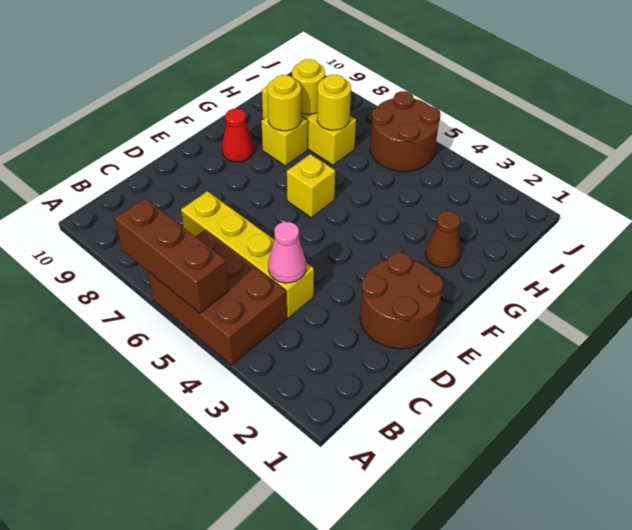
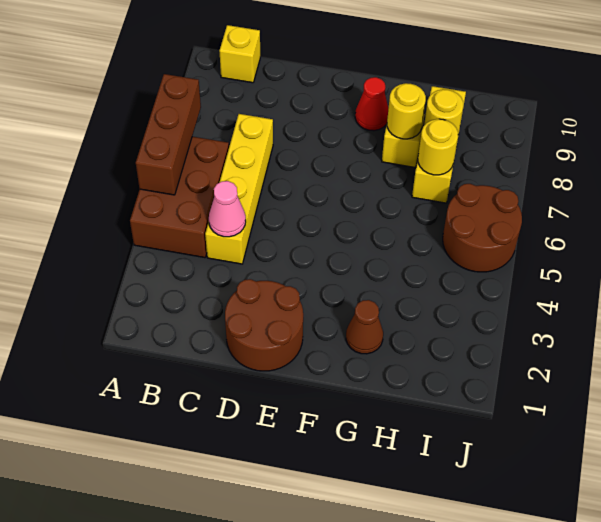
yellow brick F6 level 1 -> yellow brick B10 level 1

